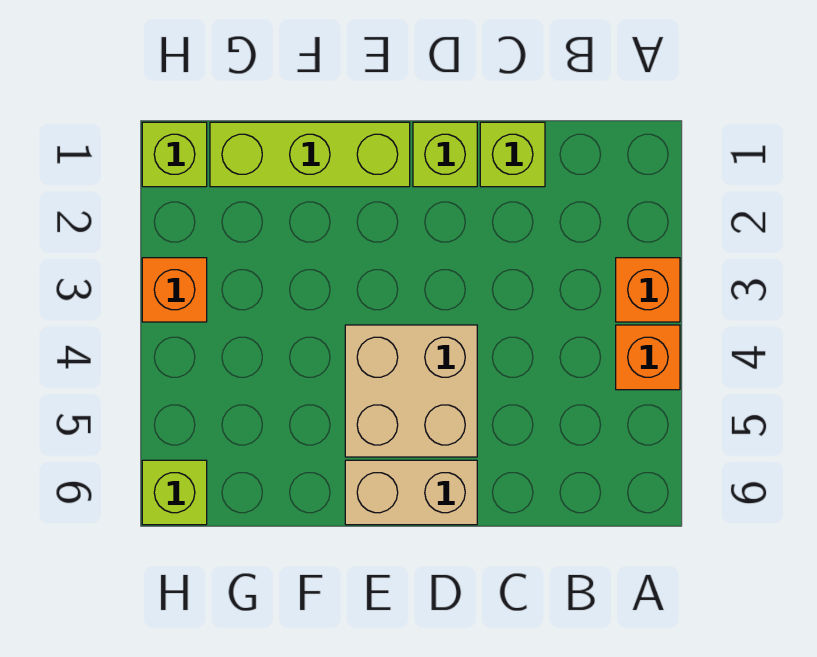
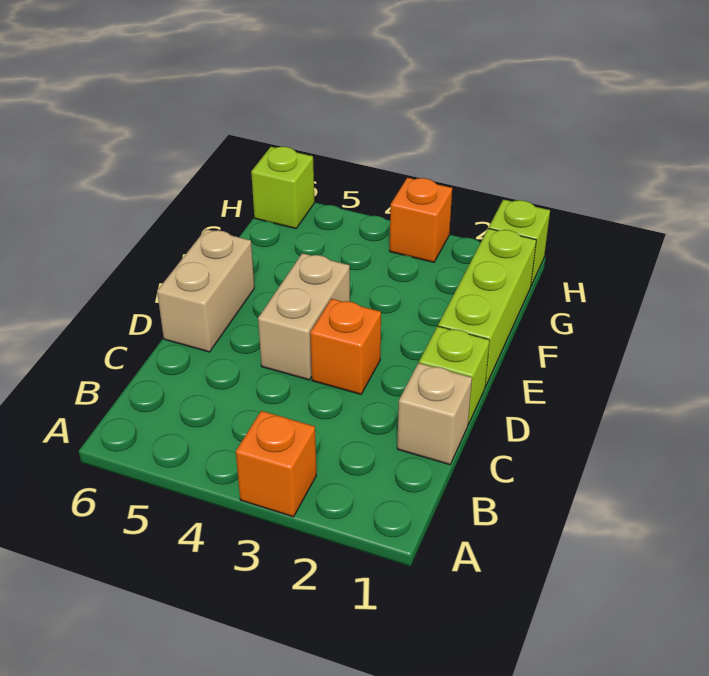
orange brick A4 level 1 -> orange brick D3 level 1
lime brick C1 level 1 -> tan brick C1 level 1
tan brick D4:E5 level 1 -> tan brick D4:E4 level 1

